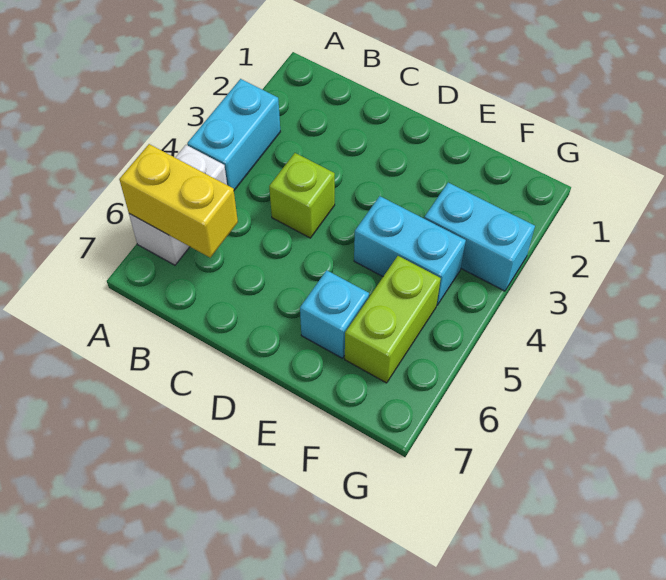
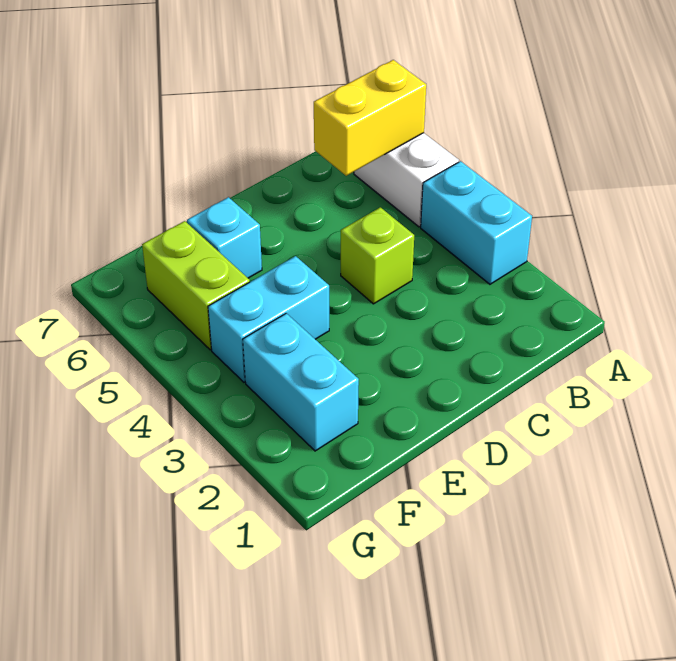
cyan brick F3:G3 level 1 -> cyan brick F2:F3 level 1

